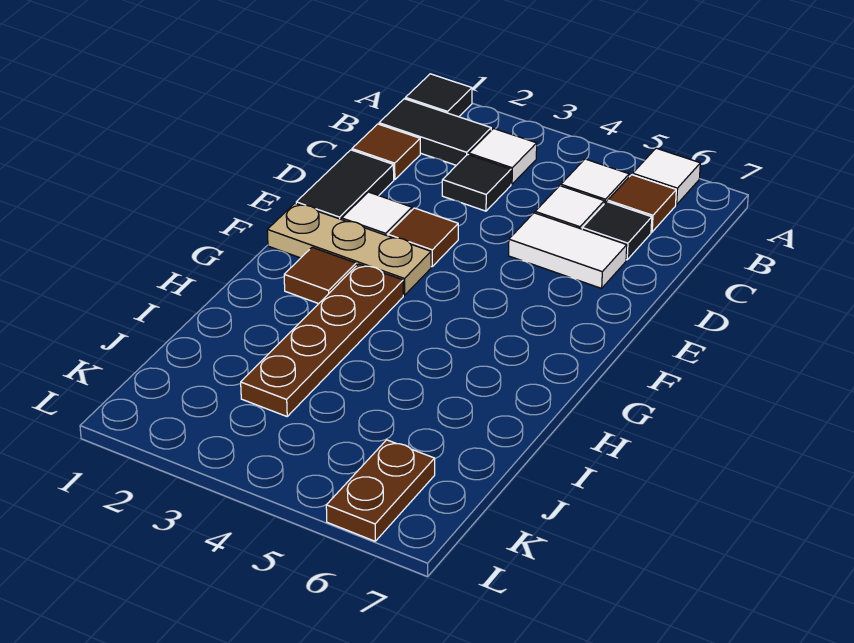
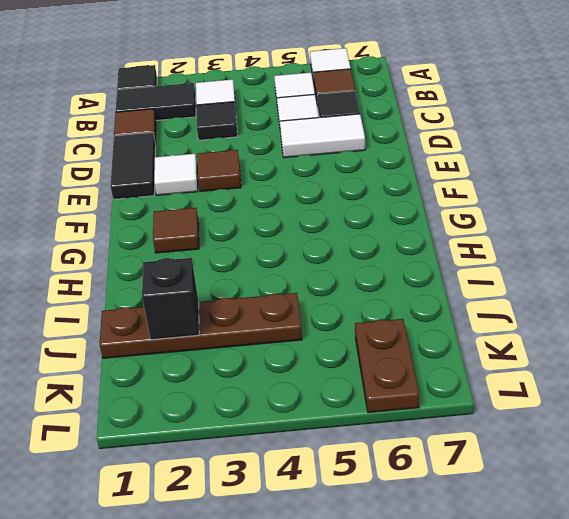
tan plate F1:F3 level 1 -> none
brown plate G3:J3 level 1 -> brown plate J1:J4 level 1
none -> black brick J2 level 2

